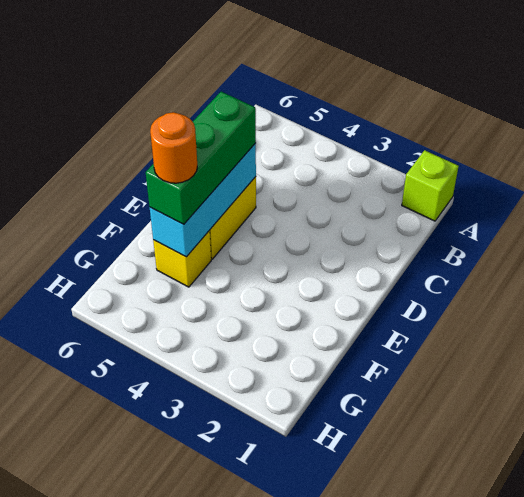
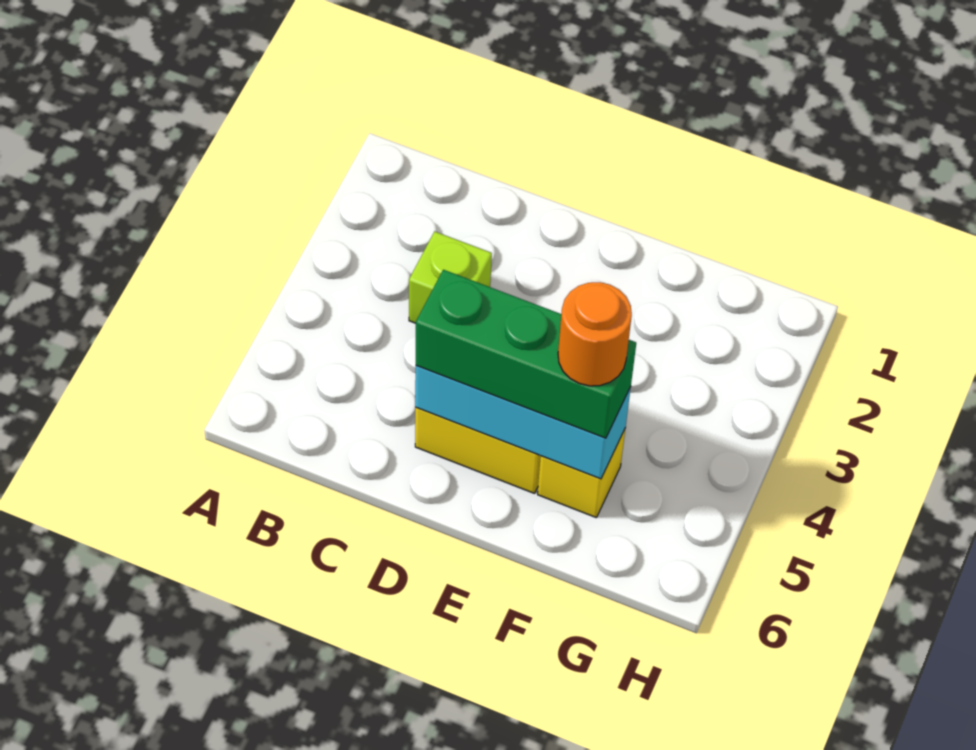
lime brick A1 level 1 -> lime brick C3 level 1

